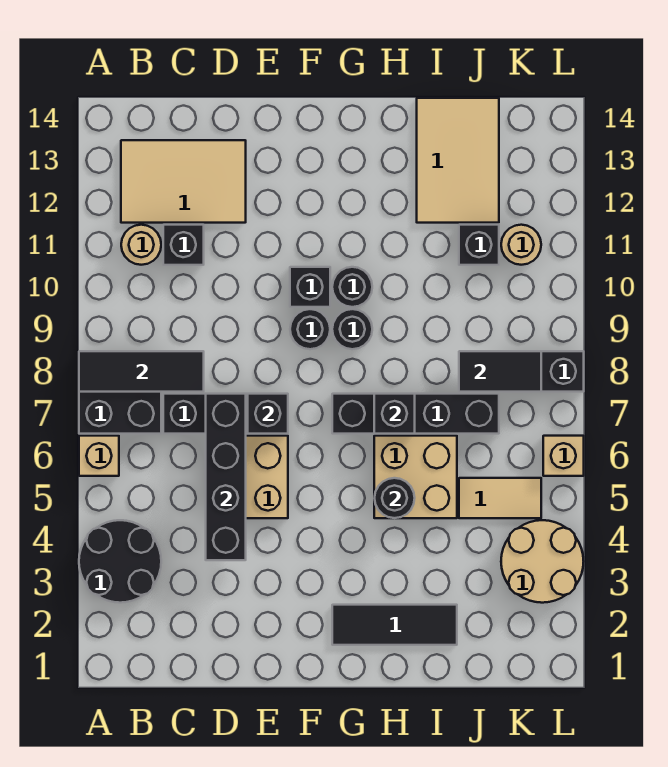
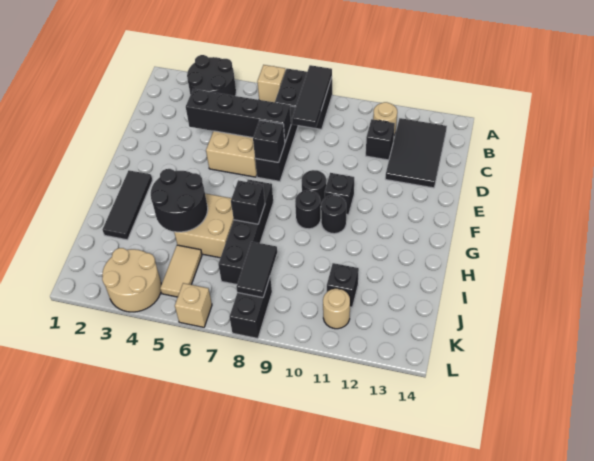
tan tile B12:D13 level 1 -> black tile B12:D13 level 1
black round brick H5 level 2 -> black round brick H4:I5 level 2
tan tile I12:J14 level 1 -> none

